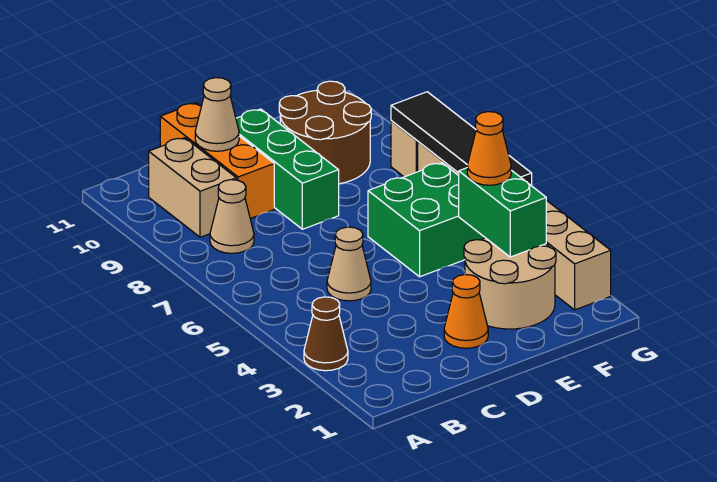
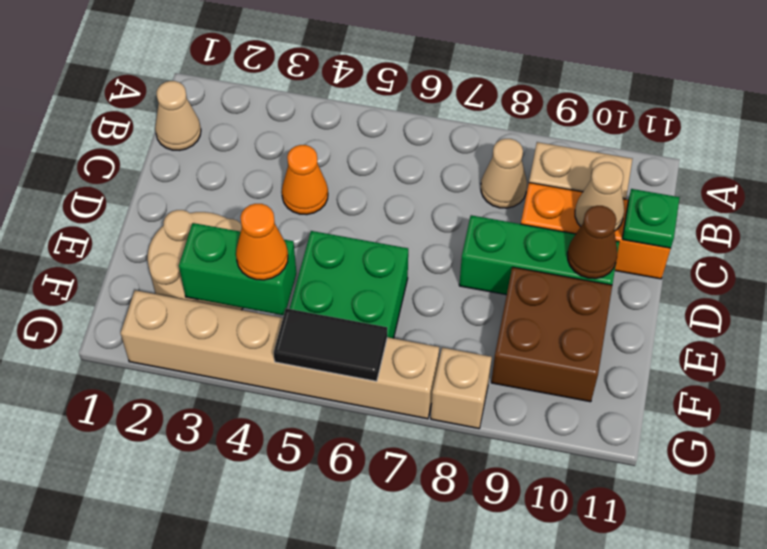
brown cone A3 level 1 -> brown cone D10 level 2
tan cone C5 level 1 -> tan cone B1 level 1
none -> green plate C11 level 2
orange cone D2 level 1 -> orange cone C4 level 1
brown round brick E9:F10 level 1 -> brown brick E9:F10 level 1
black tile G5:G8 level 2 -> black tile G5:G6 level 2

